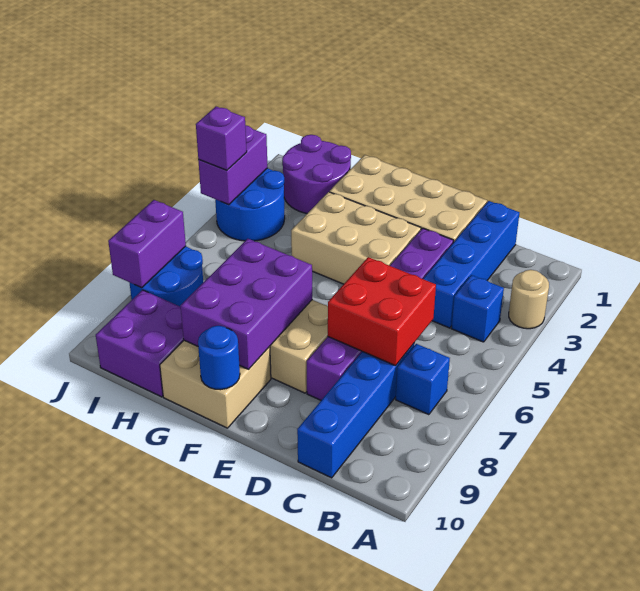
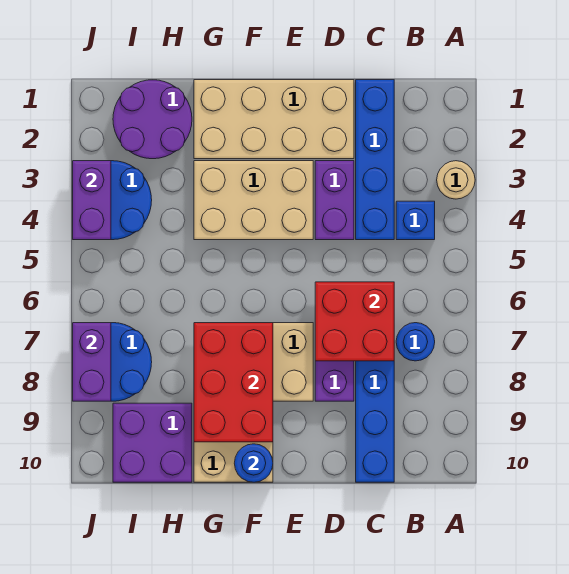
blue brick B7 level 1 -> blue round brick B7 level 1
purple brick F7:G9 level 2 -> red brick F7:G9 level 2
purple brick J4 level 3 -> none

